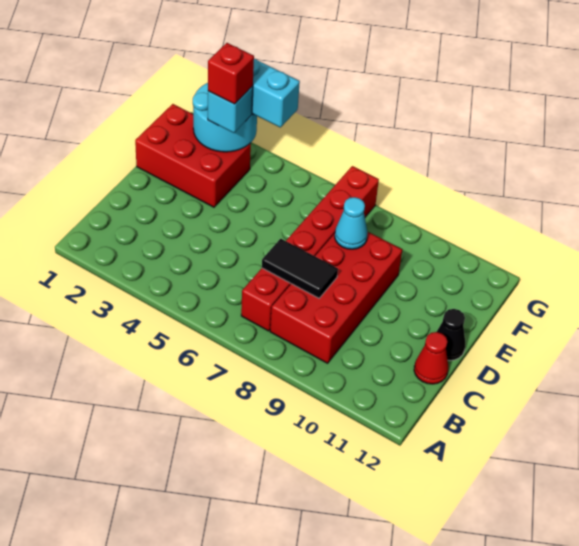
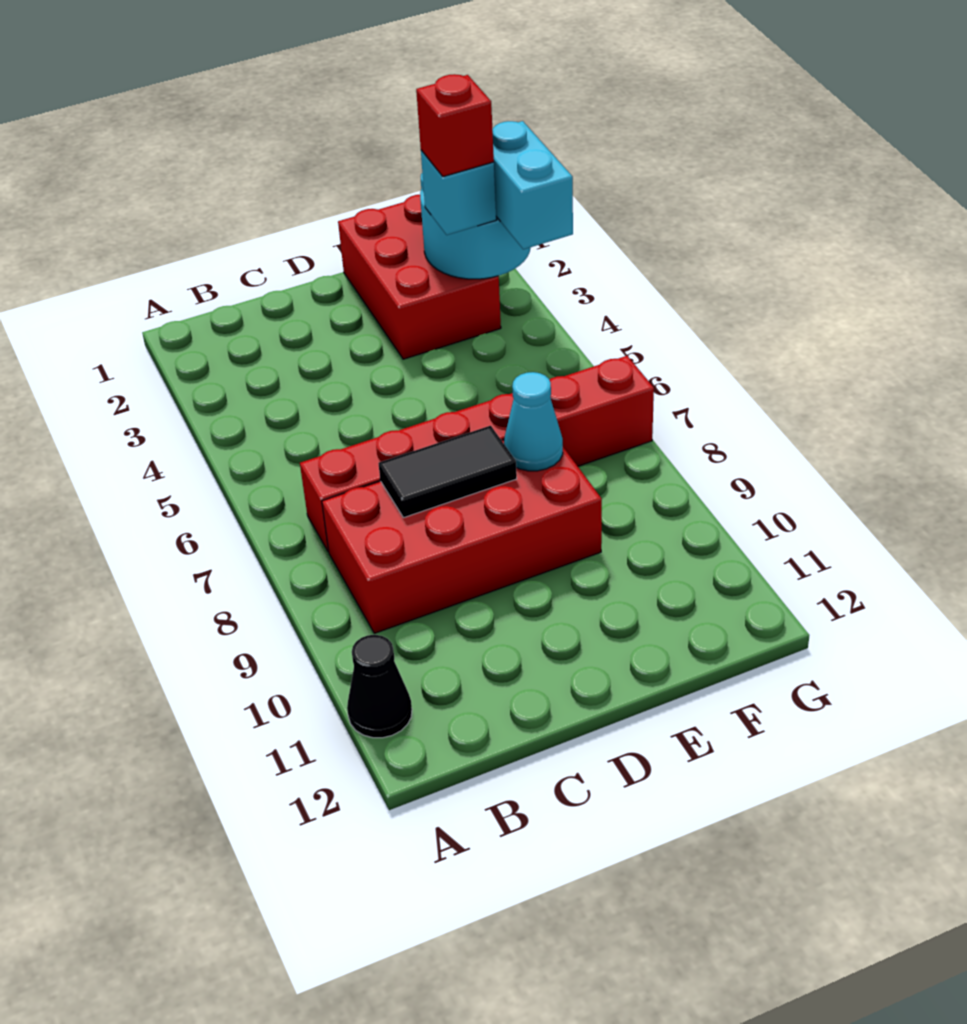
black tile C7:C8 level 2 -> black tile C8:D8 level 2
red cone C12 level 1 -> none
black cone D12 level 1 -> black cone A11 level 1

